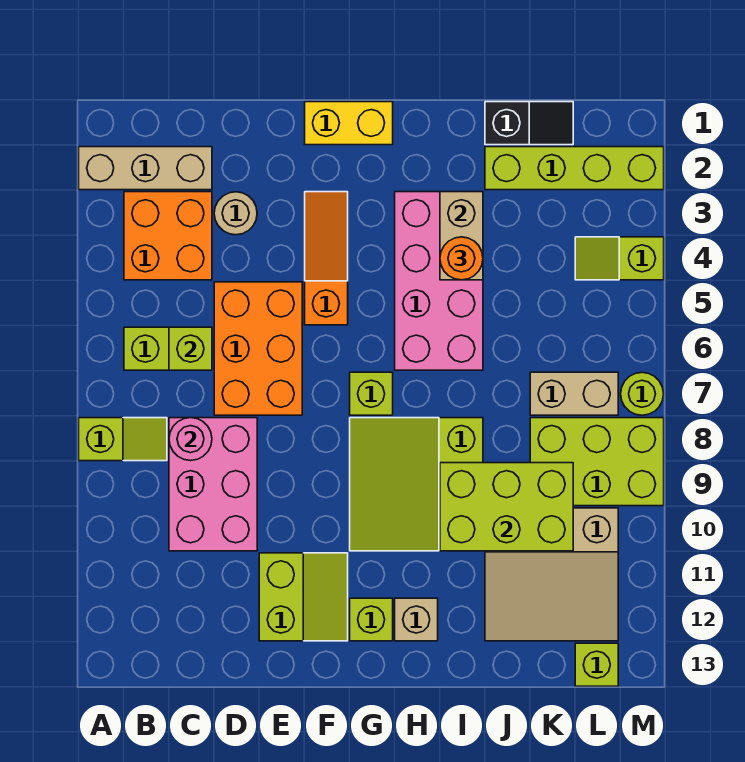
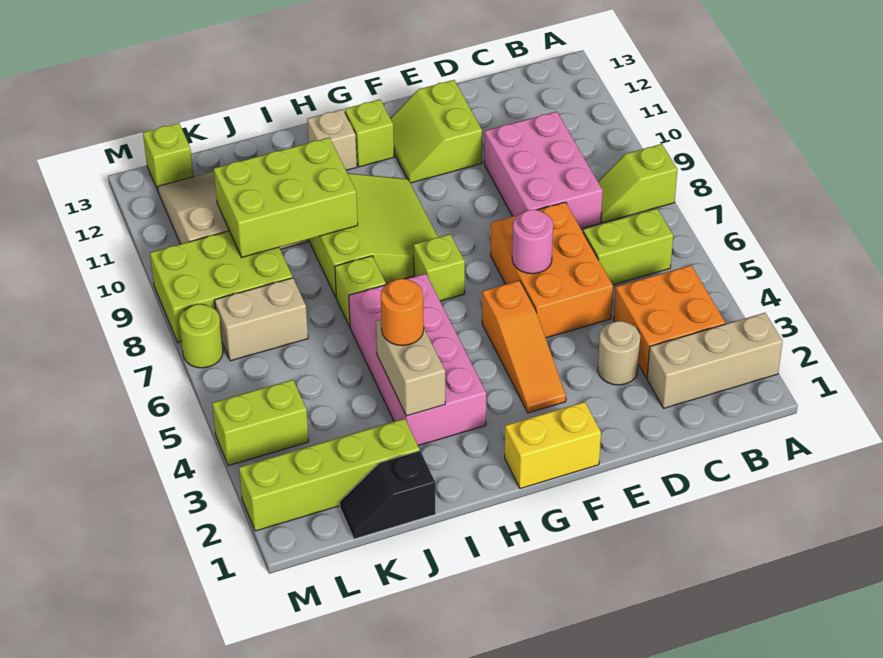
lime brick C6 level 2 -> lime brick I7 level 1
pink round brick C8 level 2 -> pink round brick E6 level 2
lime slope L4:M4 level 1 top M -> lime brick L4:M4 level 1

